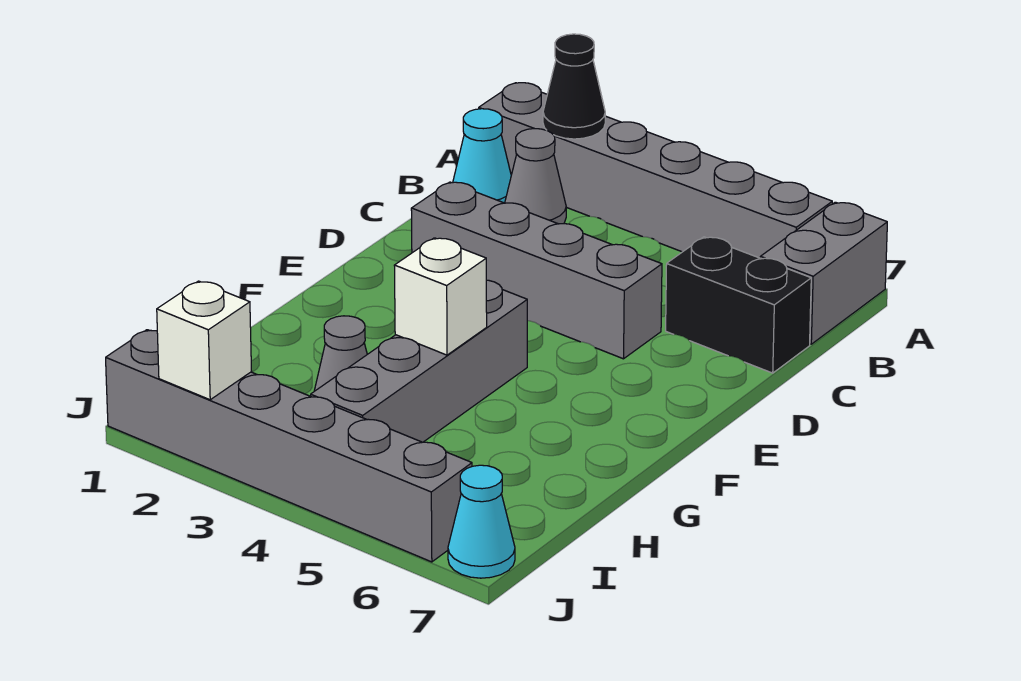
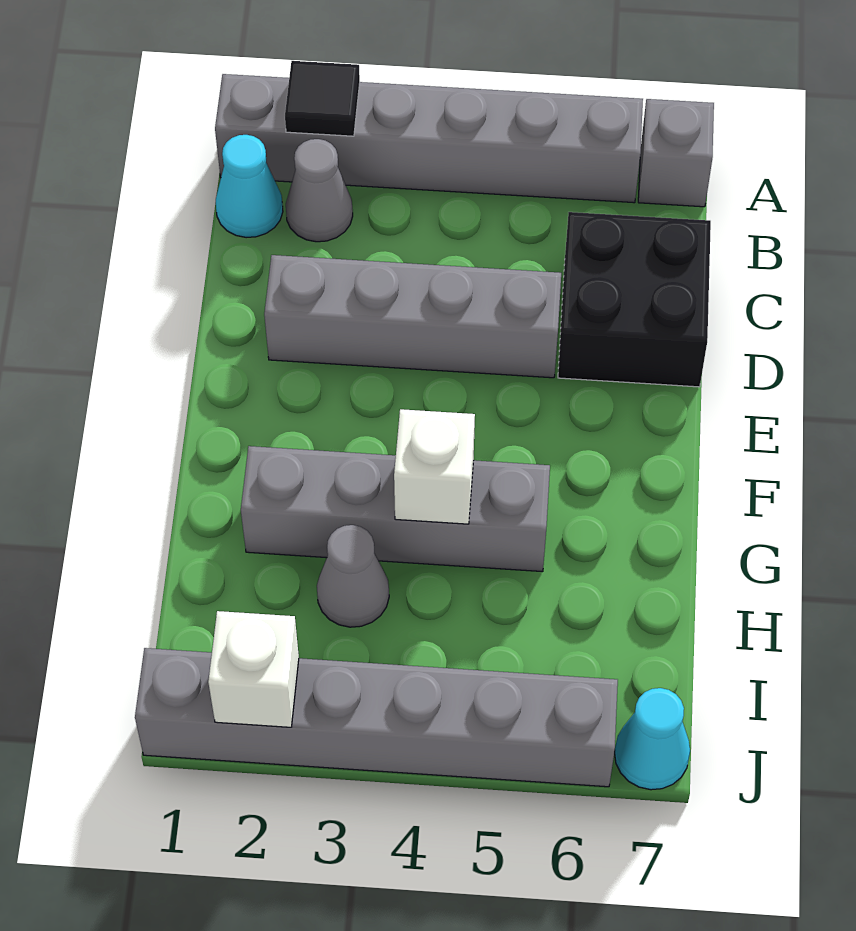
black cone A2 level 2 -> black tile A2 level 2
grey brick A7:B7 level 1 -> grey brick A7 level 1
black brick C6:C7 level 1 -> black brick C6:D7 level 1
grey brick F4:I4 level 1 -> grey brick G2:G5 level 1

